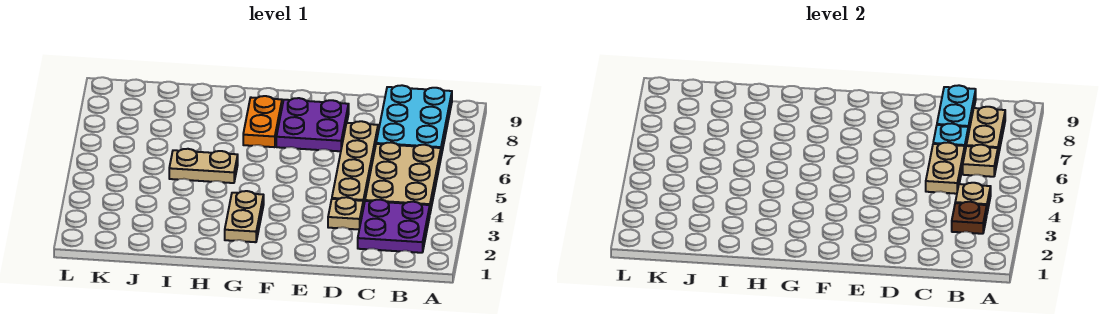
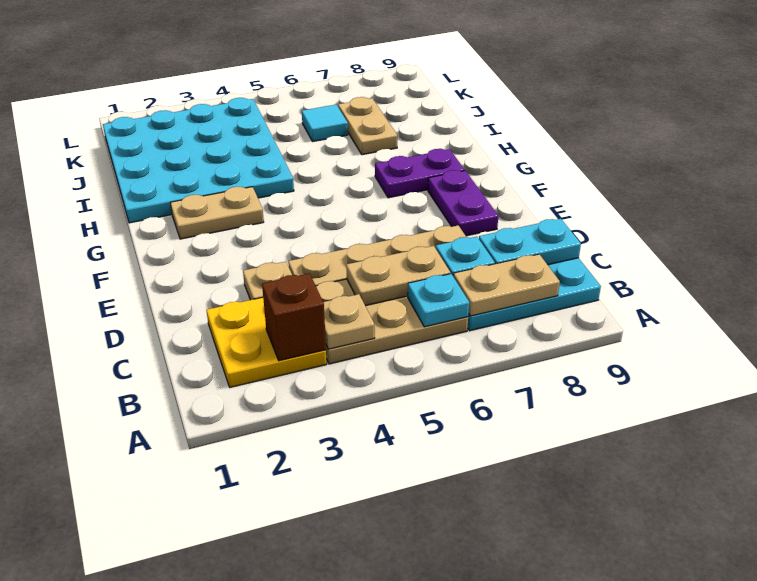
purple plate B2:C3 level 1 -> yellow plate B2:C3 level 1
brown plate B3 level 2 -> brown brick B3 level 2
tan plate B6 level 2 -> cyan plate B6 level 2
purple plate E7:F8 level 1 -> purple plate E8:F8 level 1
orange plate G7:G8 level 1 -> purple plate G7:G8 level 1
none -> cyan plate H1:K4 level 1
tan plate H5:I5 level 1 -> tan plate I7:J7 level 1
none -> cyan tile J6 level 1

